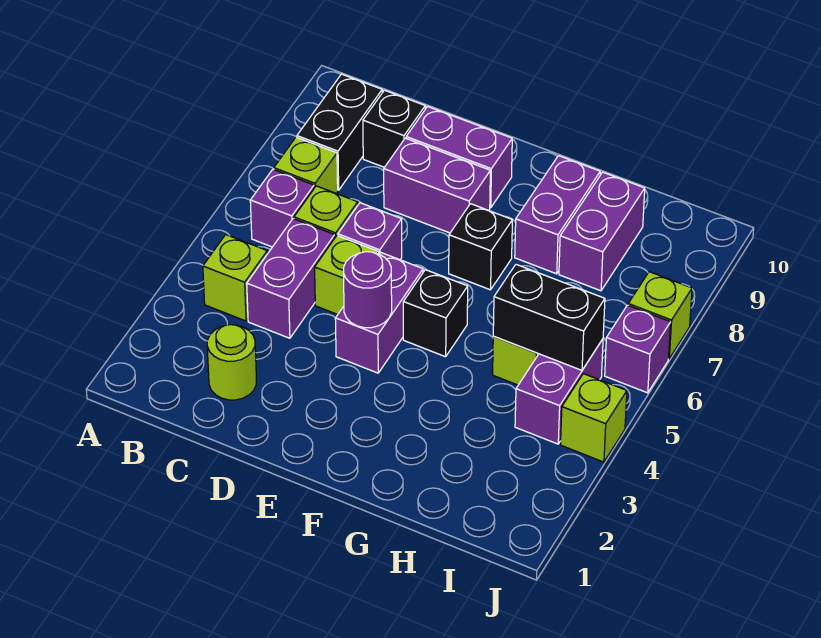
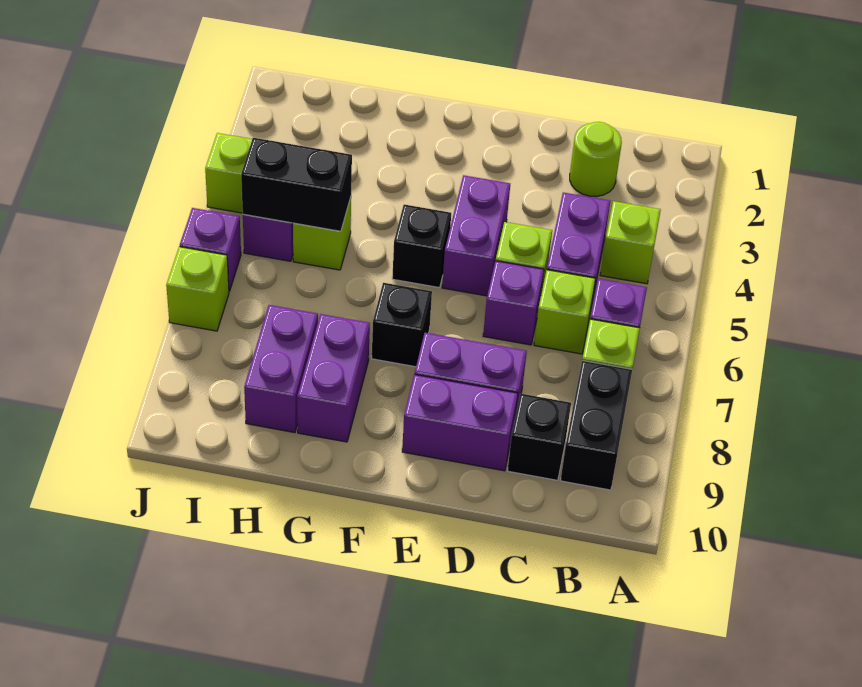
purple round brick E4 level 2 -> none

